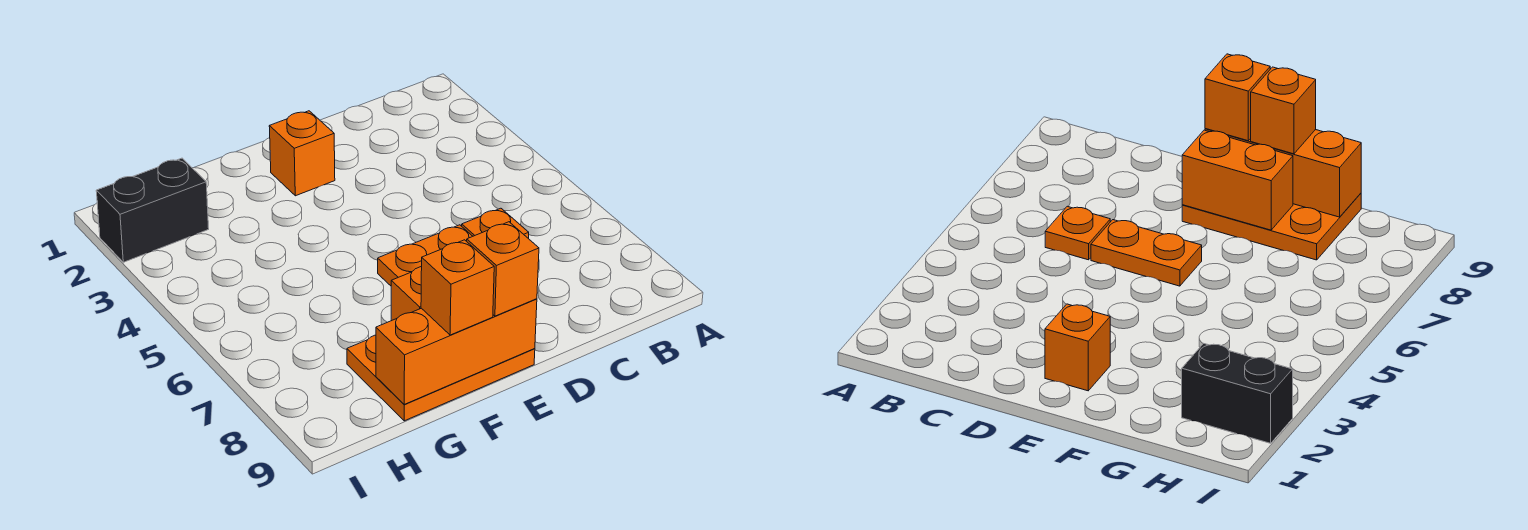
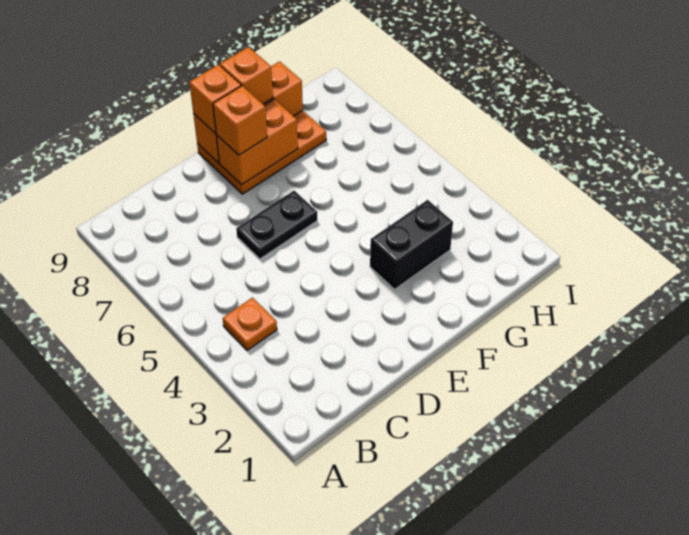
orange plate C6 level 1 -> orange plate B4 level 1
orange plate D6:E6 level 1 -> black plate D6:E6 level 1
orange brick E2 level 1 -> orange brick E8 level 3
black brick H2:I2 level 1 -> black brick F3:G3 level 1

